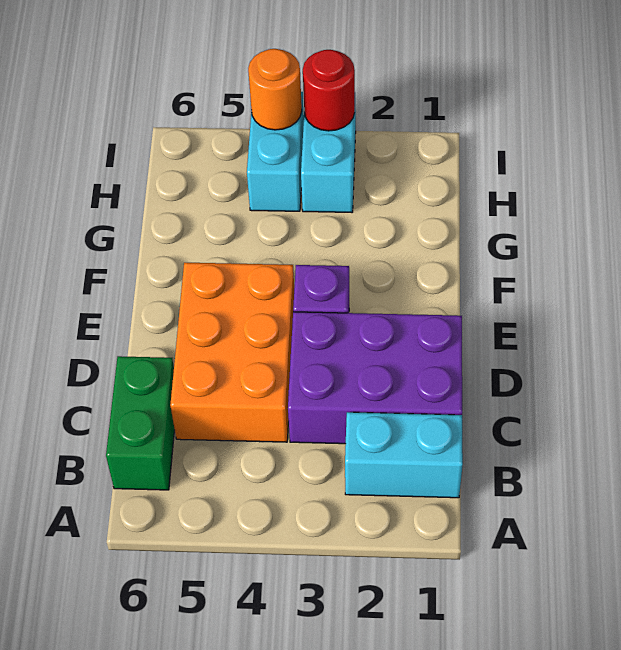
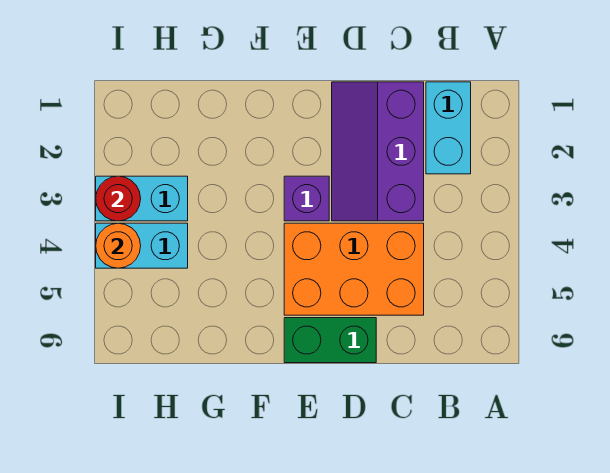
green brick B6:C6 level 1 -> green brick D6:E6 level 1
purple brick C1:D3 level 1 -> purple slope C1:D3 level 1 top C

